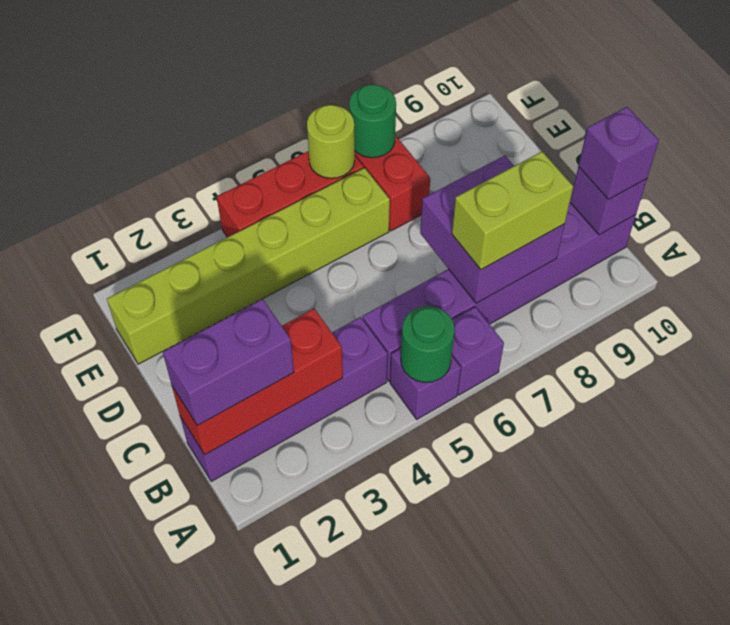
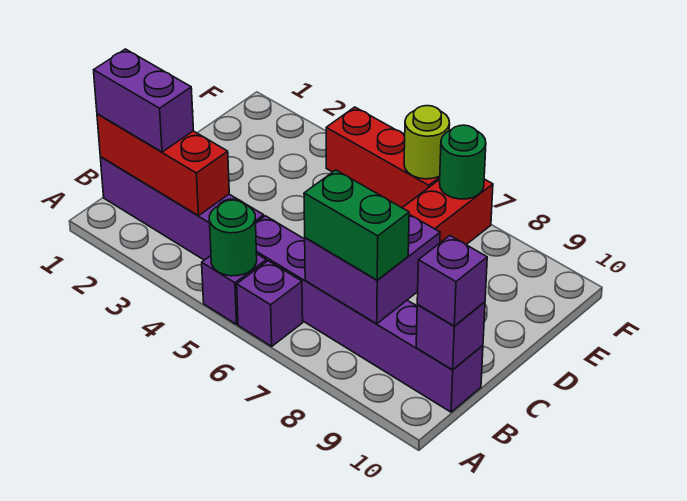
lime brick B7:B8 level 3 -> green brick B7:B8 level 3
lime brick E1:E6 level 1 -> none

